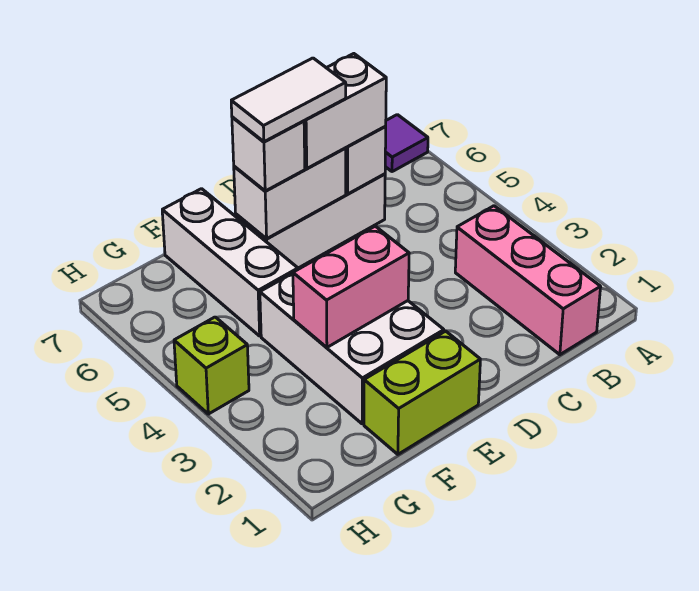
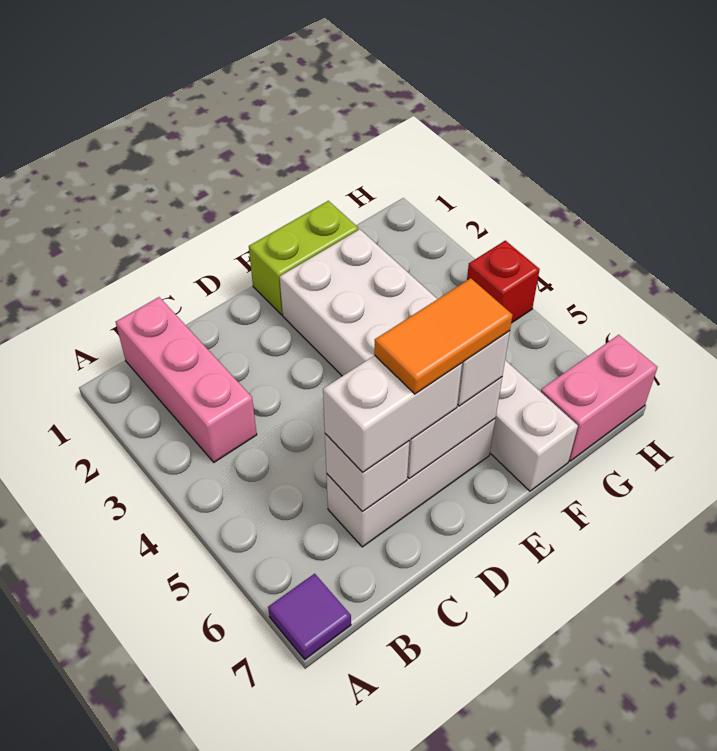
white tile D6:E6 level 4 -> orange tile D6:E6 level 4
pink brick E3:F3 level 2 -> pink brick G7:H7 level 1
lime brick H4 level 1 -> red brick H4 level 1

